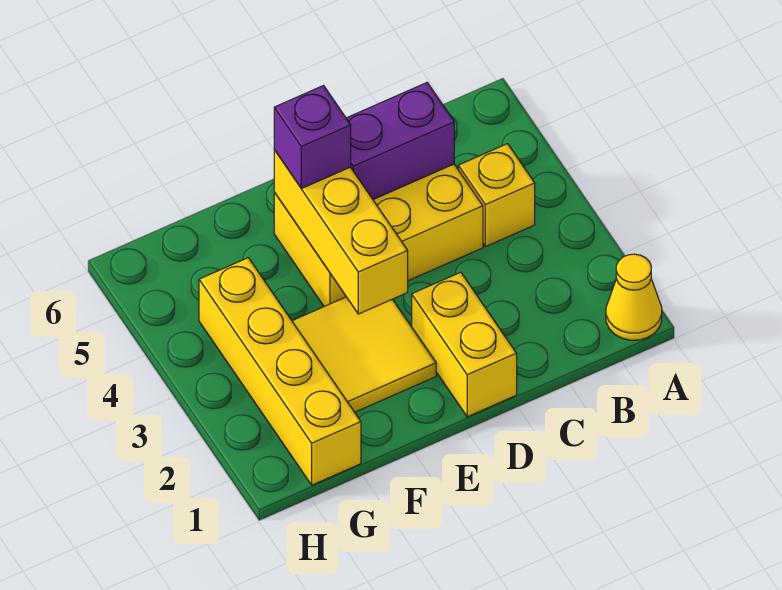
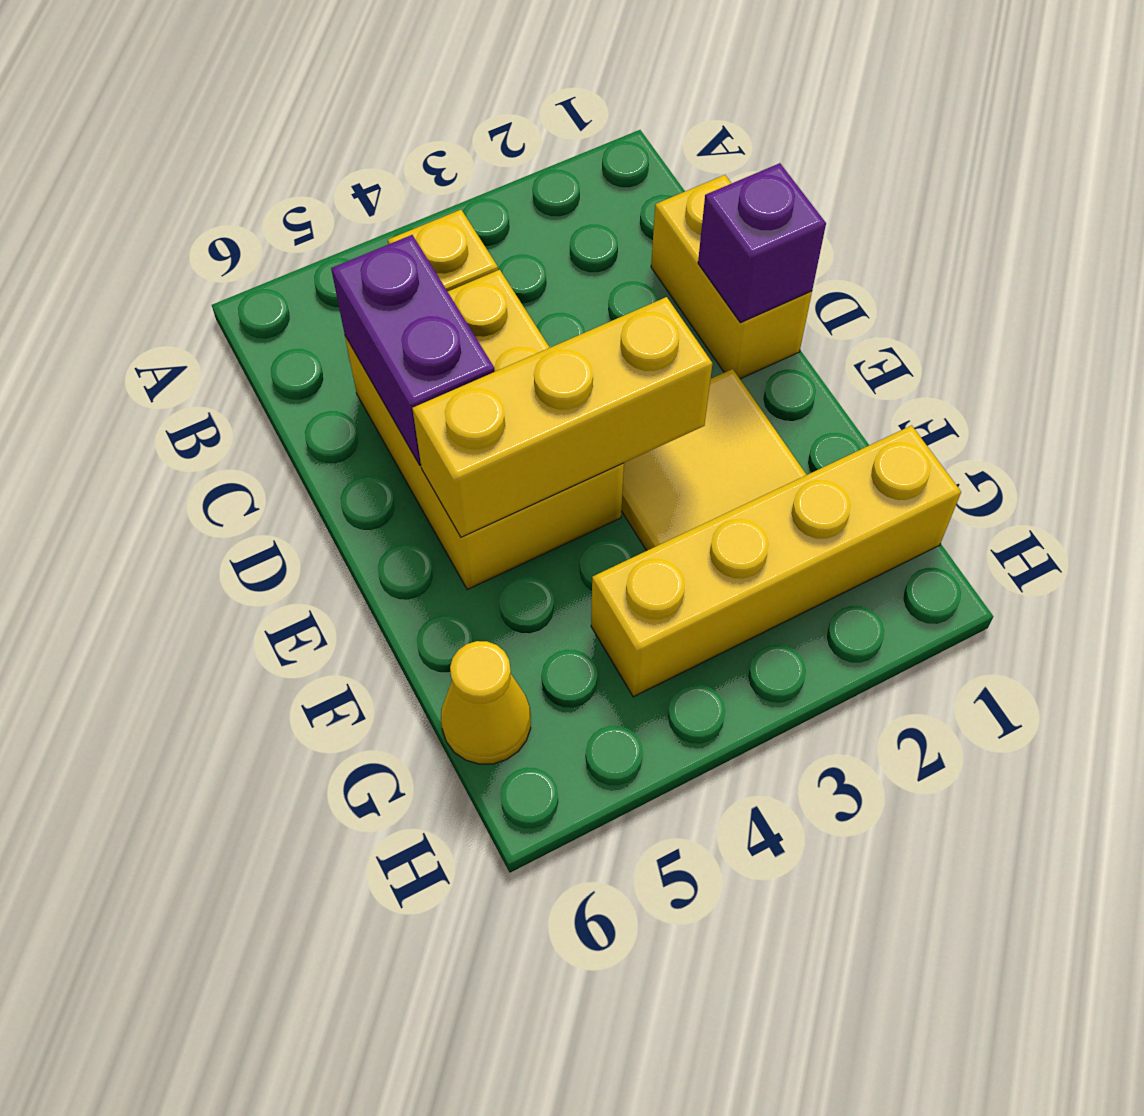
yellow cone A1 level 1 -> yellow cone G6 level 1
yellow brick D1:D2 level 1 -> yellow brick C1:D1 level 1
purple brick E5 level 3 -> purple brick D1 level 2

